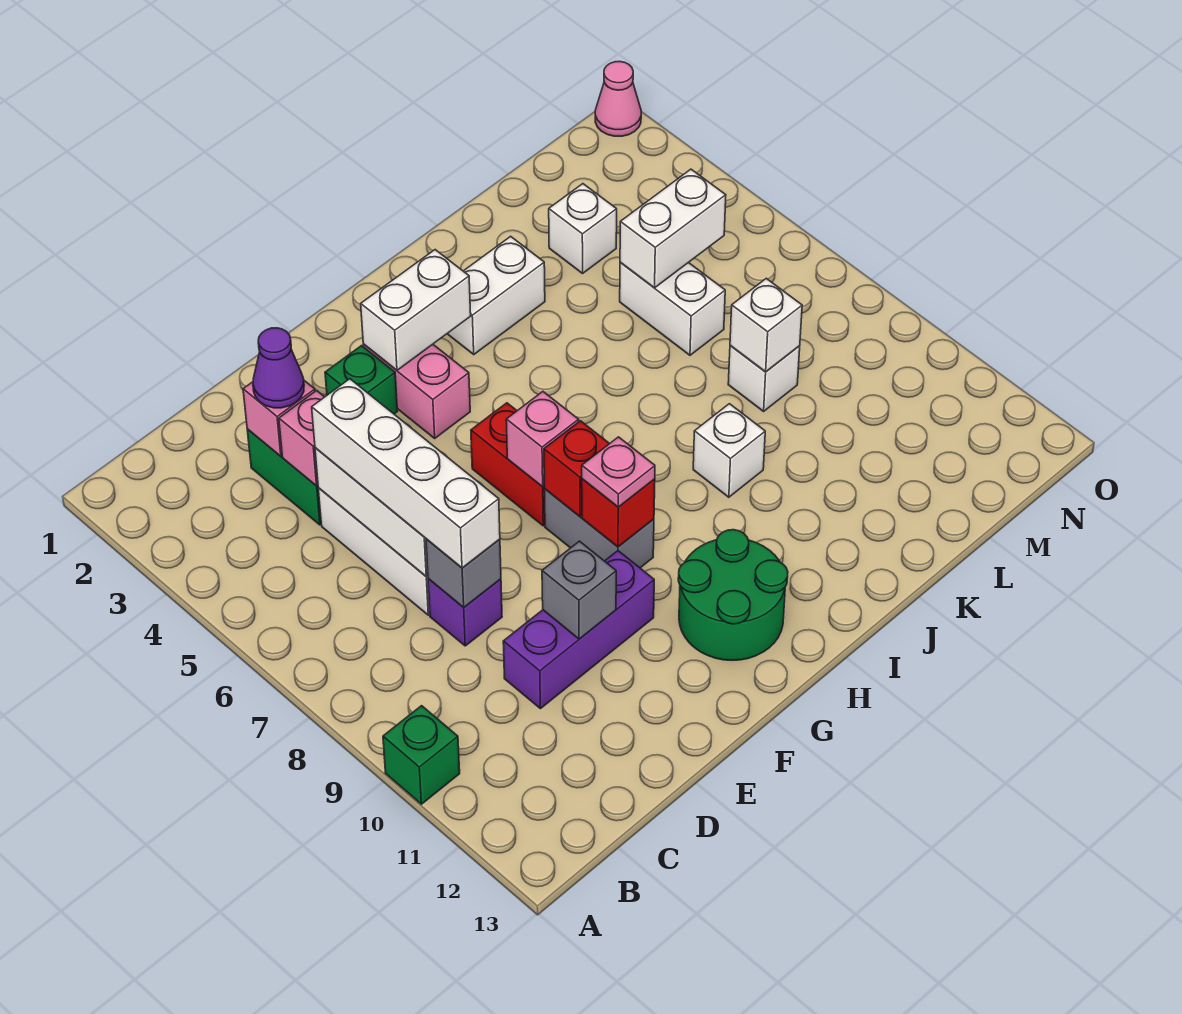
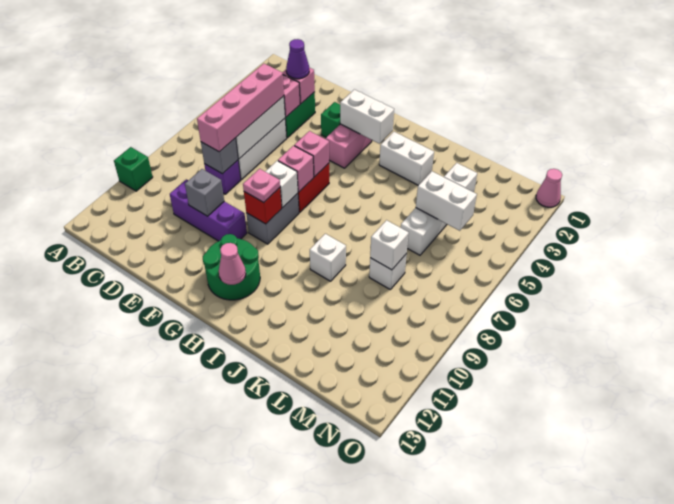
white brick D5:D8 level 3 -> pink brick D5:D8 level 3
none -> pink brick G6 level 2
red brick G8 level 2 -> white brick G8 level 2
none -> pink cone H12 level 2

